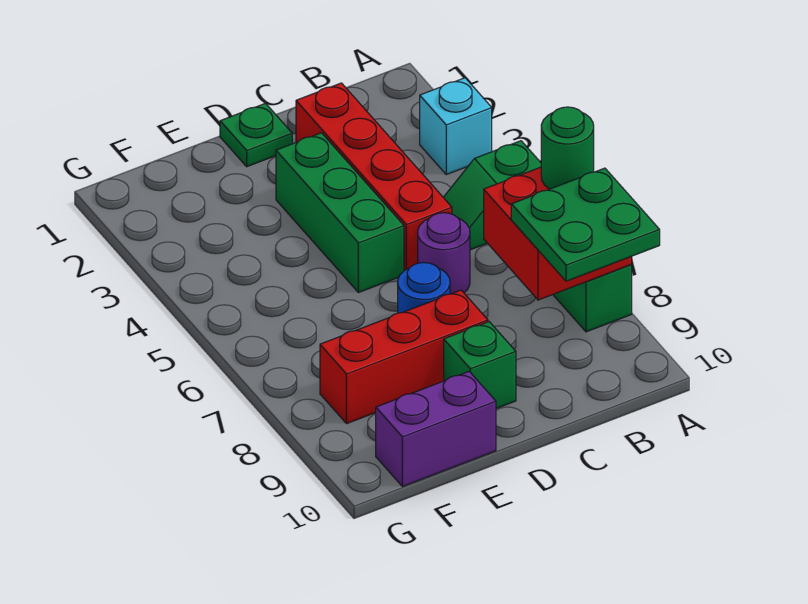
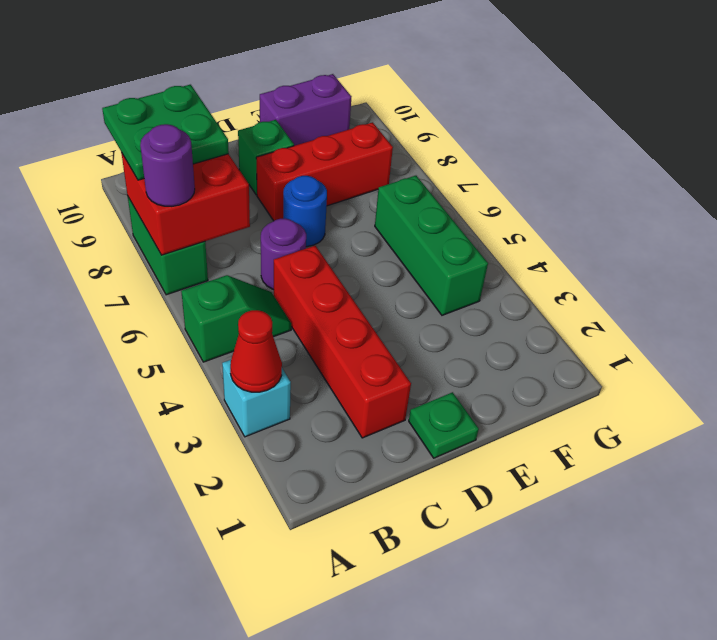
none -> red cone A3 level 2
green round brick A7 level 3 -> purple round brick A7 level 3
green brick D3:D5 level 1 -> green brick F4:F6 level 1

